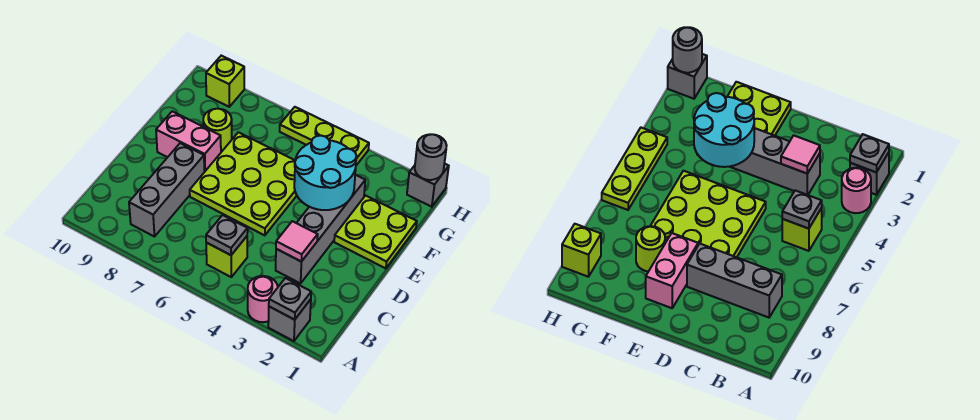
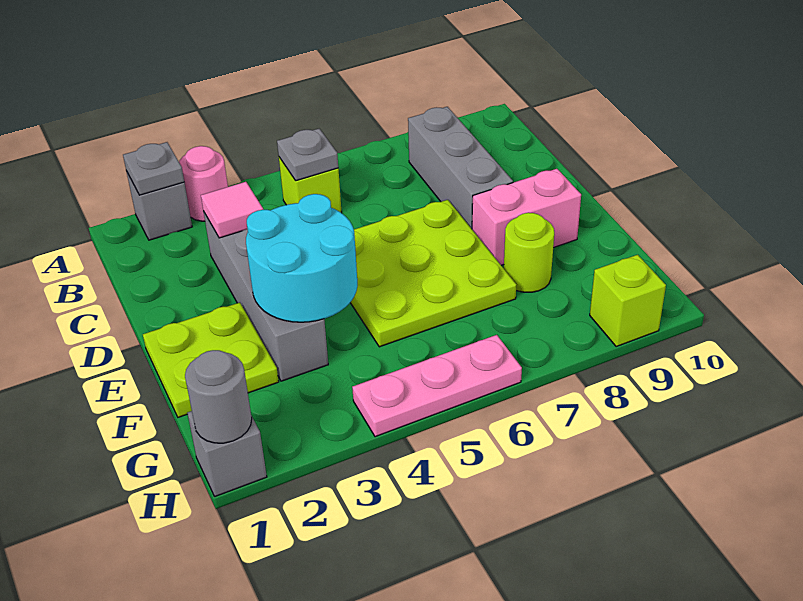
lime plate H4:H6 level 1 -> pink plate H4:H6 level 1

